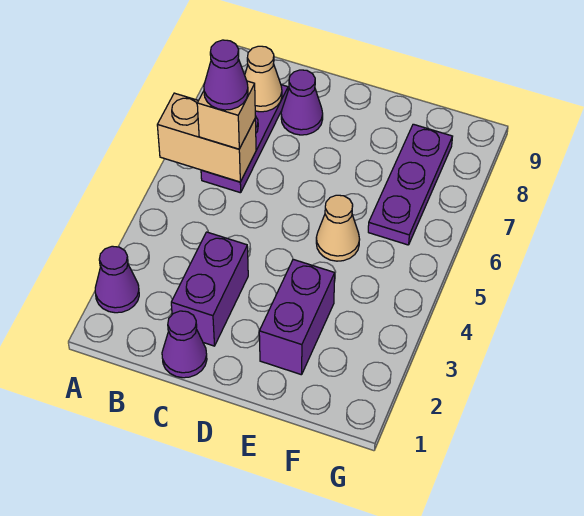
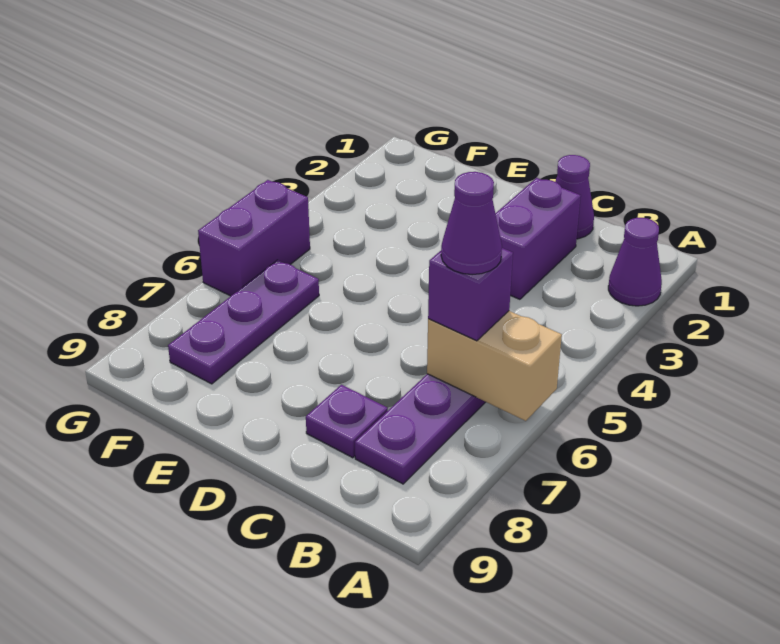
tan brick B6 level 3 -> purple brick B6 level 3
tan cone B8 level 2 -> none
purple cone C8 level 1 -> purple plate C8 level 1
purple brick E2:E3 level 1 -> purple brick G5:G6 level 1
tan cone E5 level 1 -> none

